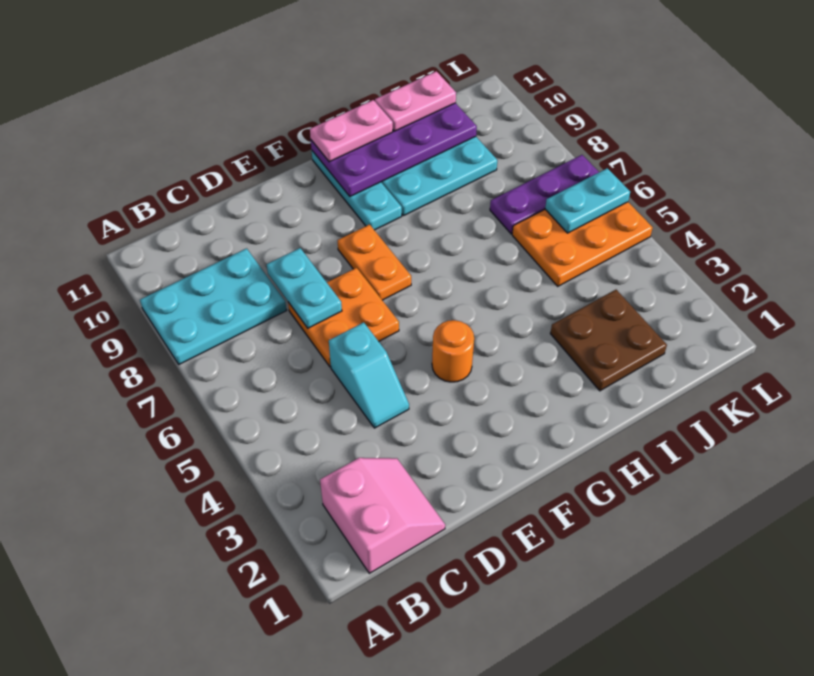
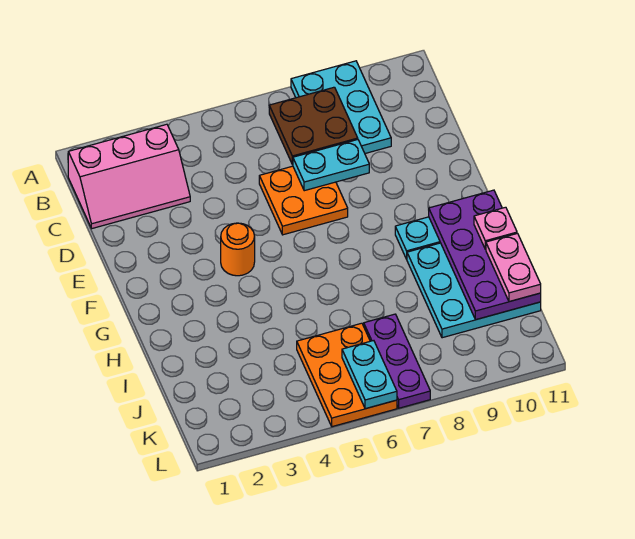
pink slope B1:C2 level 1 top B -> pink slope B1:C3 level 1 top B
cyan slope D4:D5 level 1 top 5 -> none
orange plate F7:F8 level 1 -> none
pink plate G11:H11 level 3 -> pink plate H11 level 3
brown plate I2:J3 level 1 -> brown plate B7:C8 level 2

